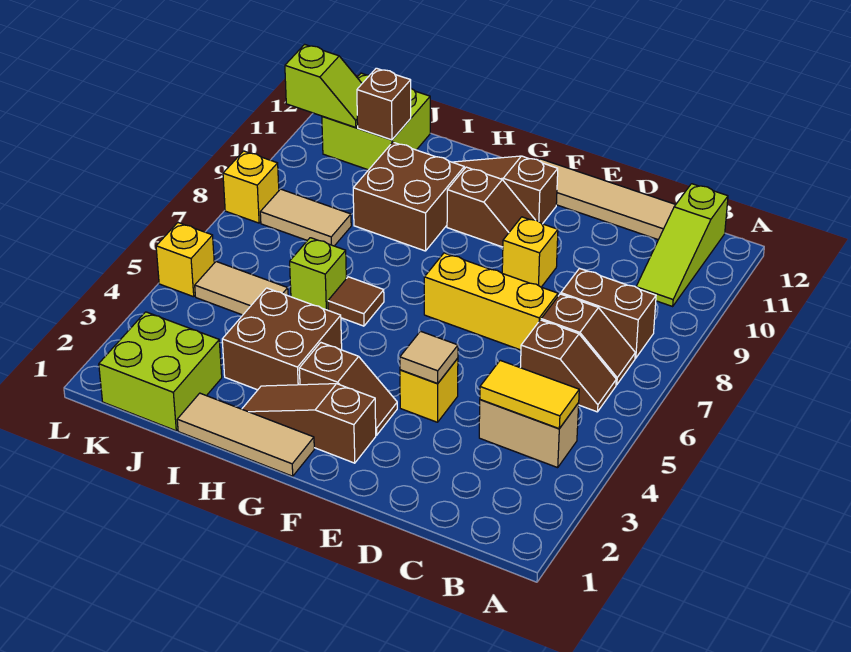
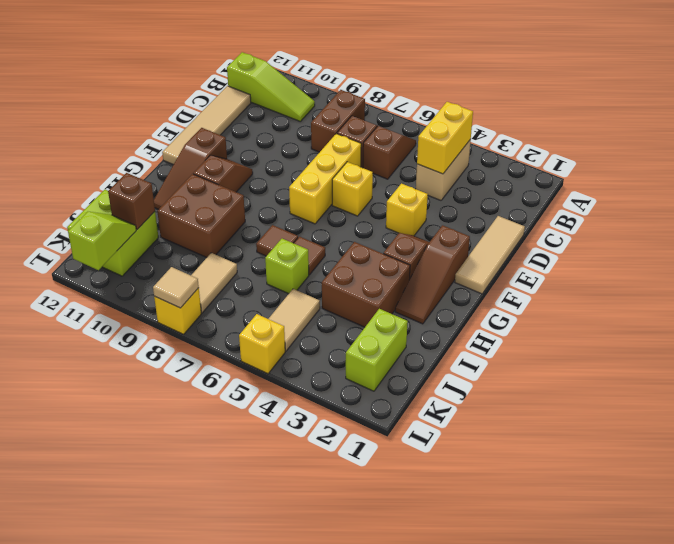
yellow tile B4:C4 level 2 -> yellow brick B4:C4 level 2
tan tile E4 level 2 -> tan tile L8 level 2
yellow brick E9 level 1 -> yellow brick E6 level 1
tan tile G1:I1 level 1 -> tan tile D1:F1 level 1
none -> brown tile H7 level 1
lime brick J1:K2 level 1 -> lime brick J2:K2 level 1

